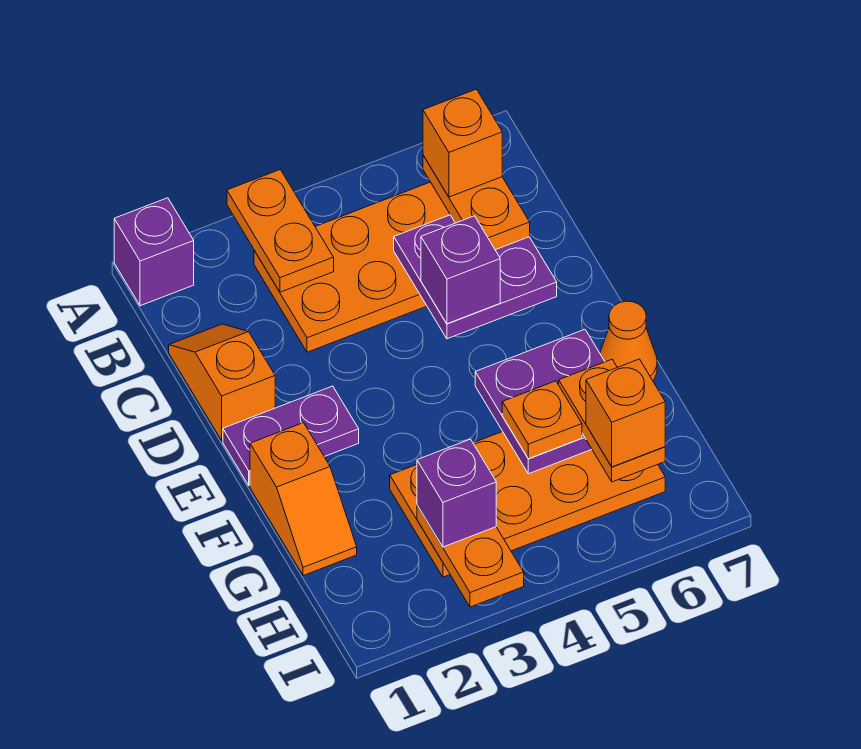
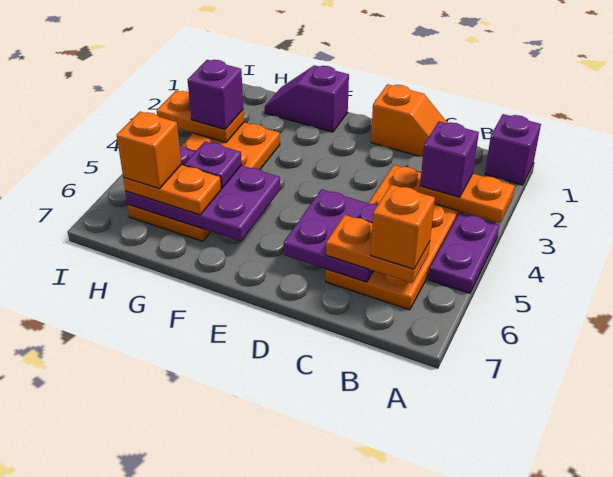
purple brick D5 level 3 -> purple brick B3 level 3
purple plate E1:E2 level 1 -> purple plate A4:A5 level 1
orange slope F1:G1 level 1 top F -> purple slope F1:G1 level 1 top F
purple plate F5:G6 level 2 -> purple plate F5:H6 level 2
orange cone F7 level 1 -> none
orange plate G5 level 3 -> purple plate G5 level 3

